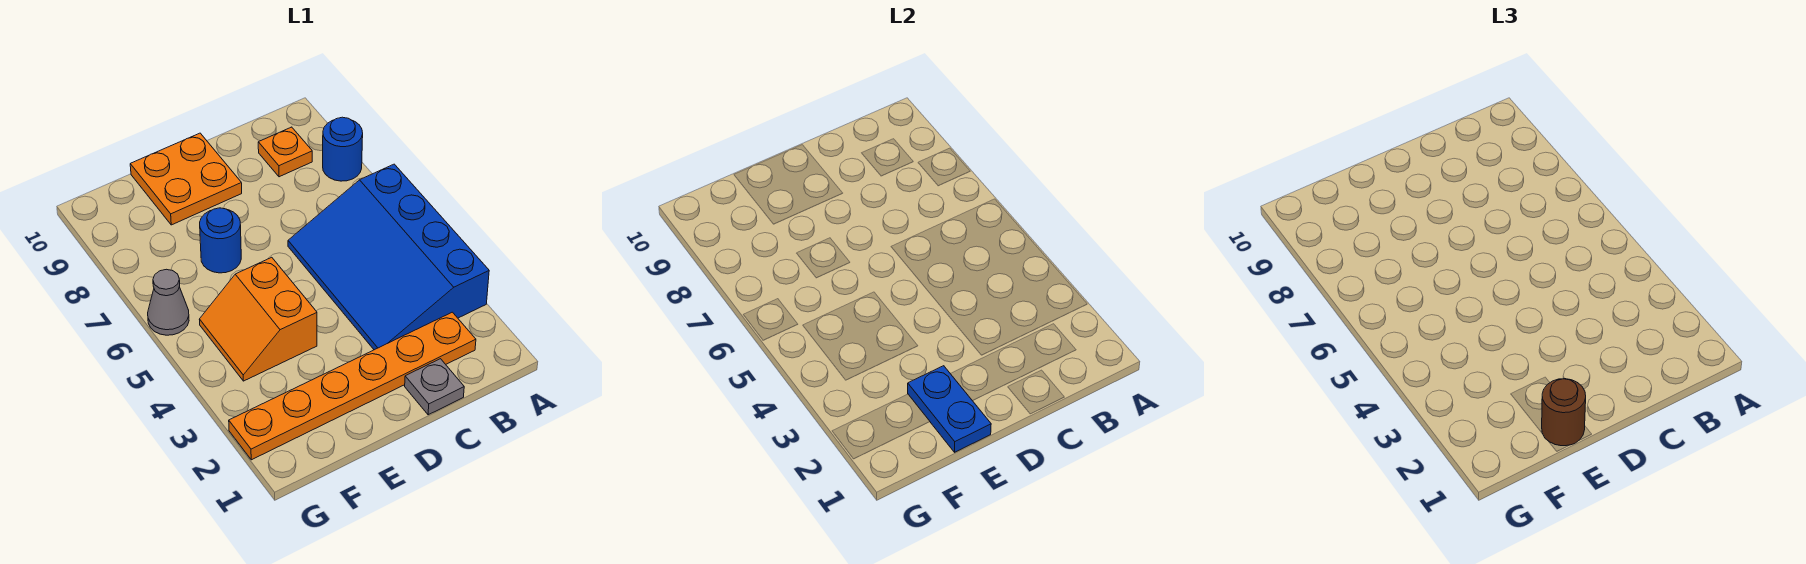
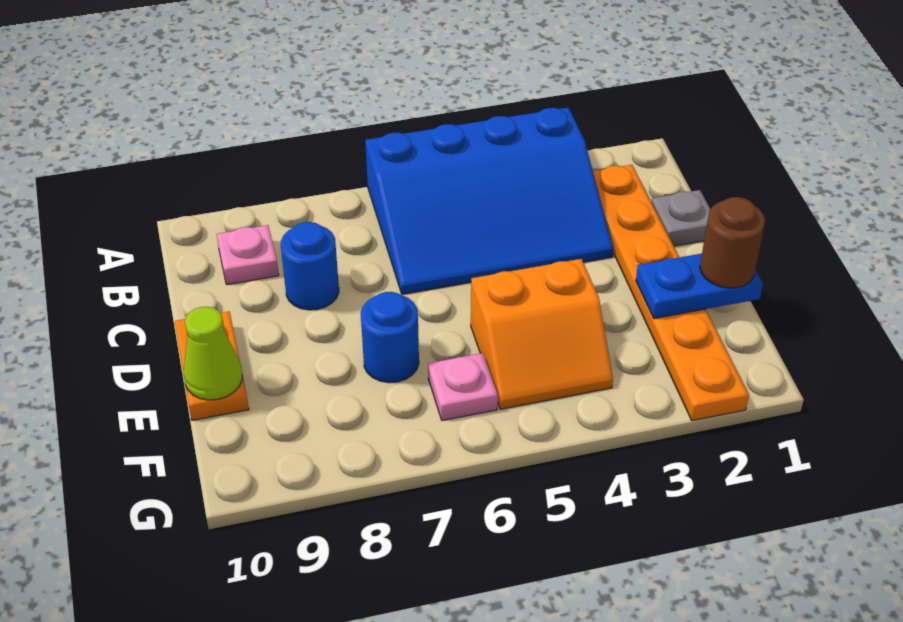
blue round brick A8 level 1 -> blue round brick C8 level 1
orange plate B9 level 1 -> pink plate B9 level 1
orange plate D9:E10 level 1 -> orange plate D10:E10 level 1
none -> lime cone E10 level 2
none -> pink plate F6 level 1
grey cone G6 level 1 -> none

